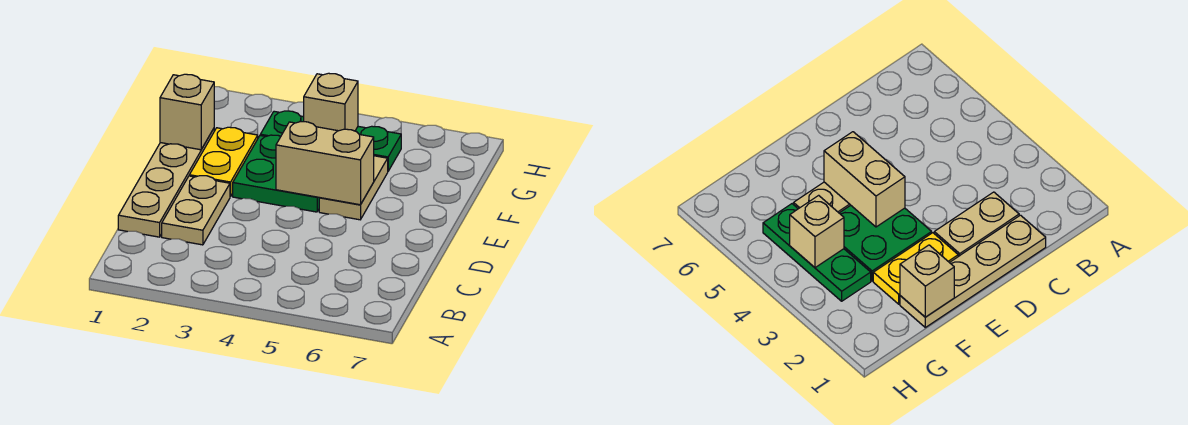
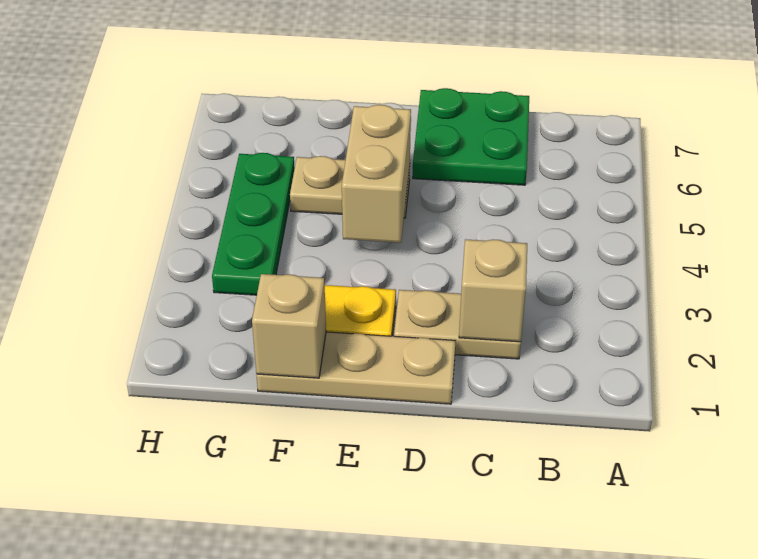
tan plate C1:F1 level 1 -> tan plate D1:F1 level 1
green plate E3:F4 level 1 -> green plate C6:D7 level 1
tan brick G4 level 2 -> tan brick C2 level 2

